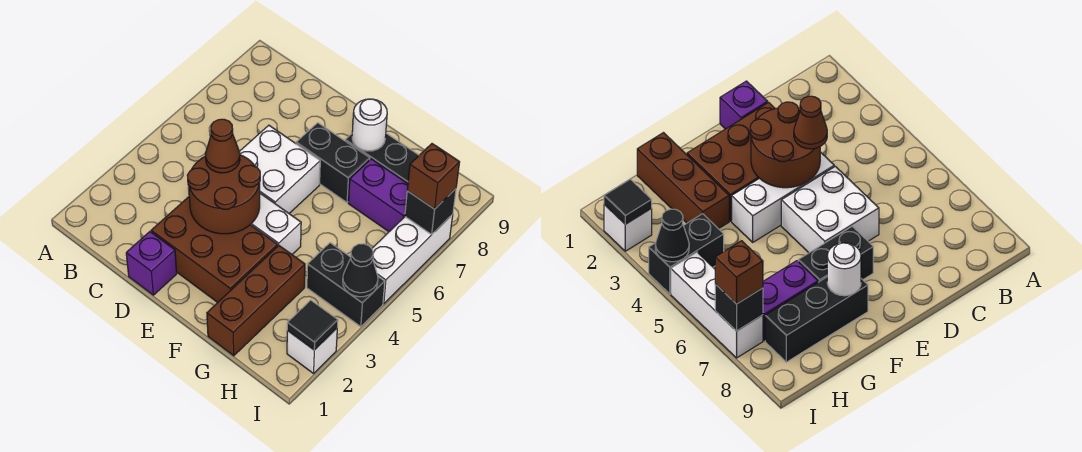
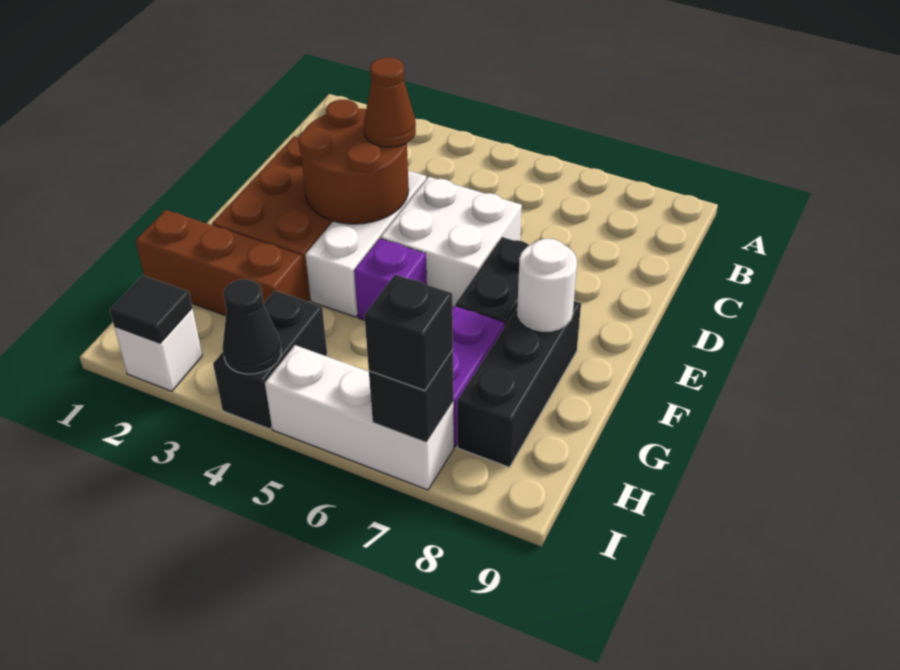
purple brick D1 level 1 -> purple brick F5 level 1
brown brick I7 level 3 -> black brick I7 level 3

